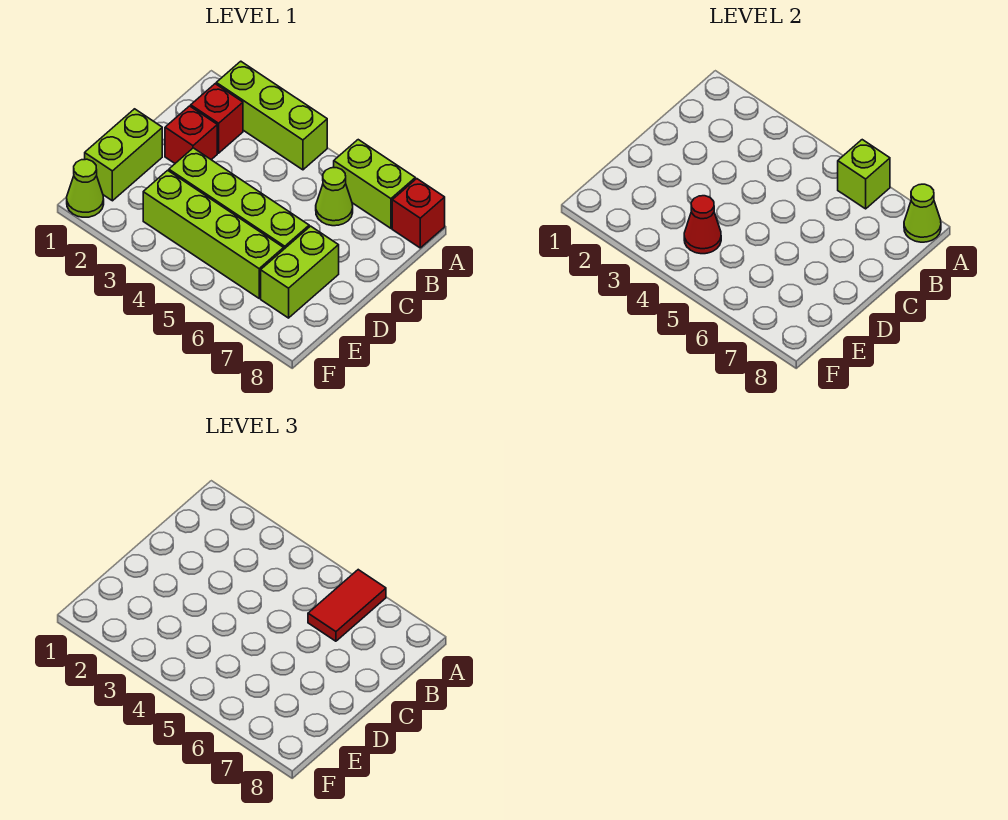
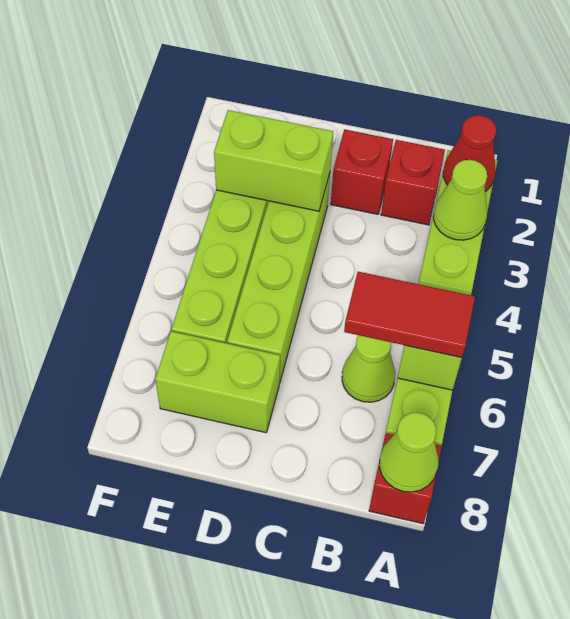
lime brick D1:E1 level 1 -> lime brick D3:E3 level 2
red cone E4 level 2 -> red cone A2 level 2
lime cone F1 level 1 -> lime cone A3 level 2

